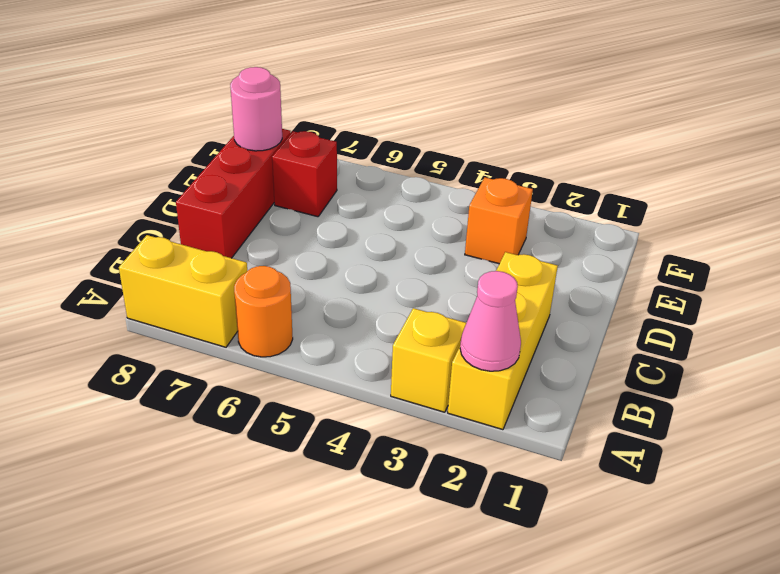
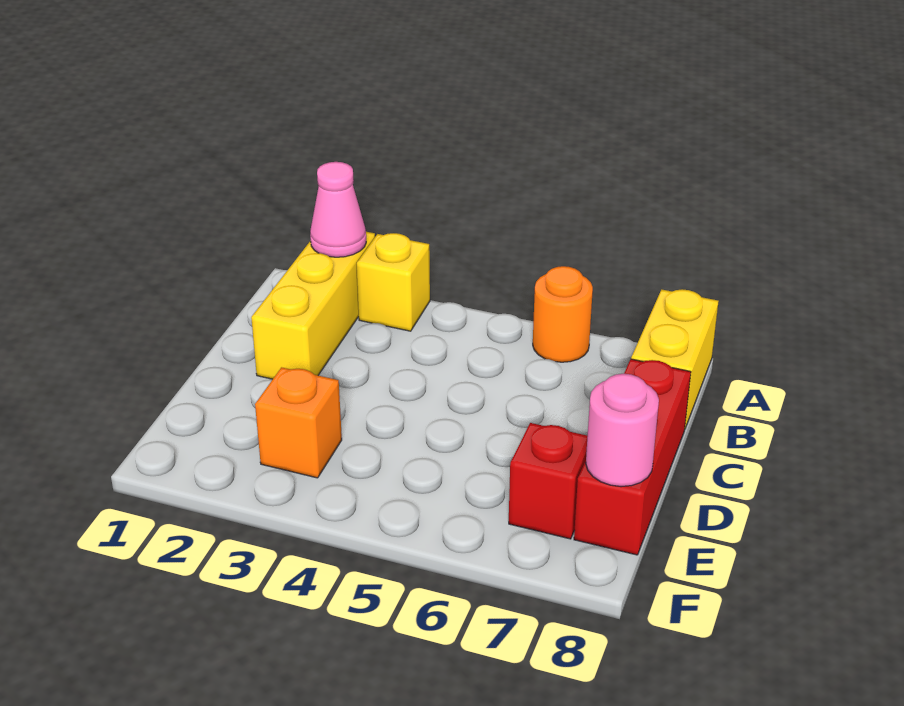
yellow brick A7:A8 level 1 -> yellow brick A8:B8 level 1

